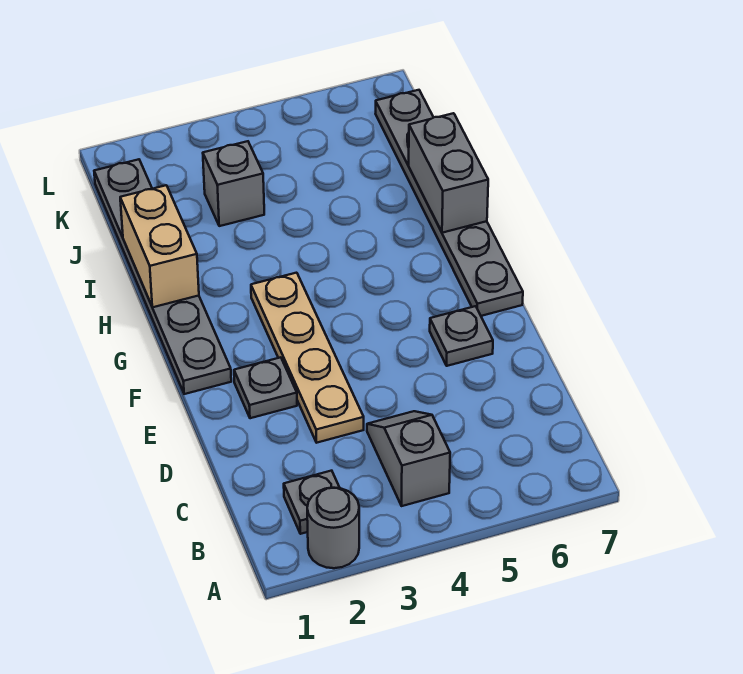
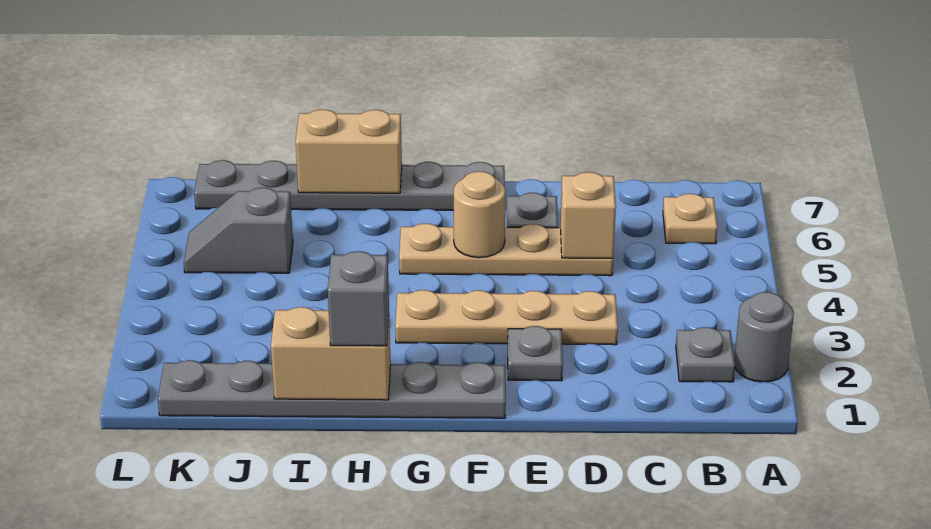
grey slope B4:C4 level 1 top B -> grey slope J5:K5 level 1 top J
none -> tan plate B6 level 1
none -> tan plate D5:G5 level 1
none -> tan brick D5 level 2
none -> tan round brick F5 level 2
grey brick H7:I7 level 2 -> tan brick H7:I7 level 2
grey brick J3 level 1 -> grey brick H1 level 3

